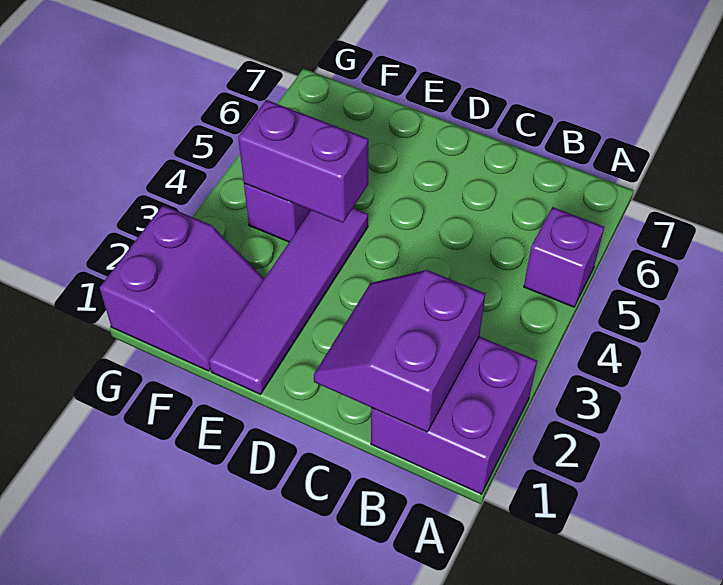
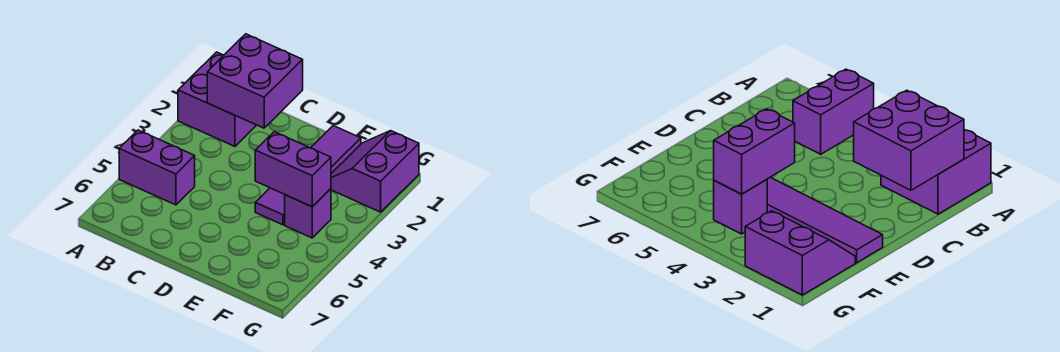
purple brick A5 level 1 -> purple brick A5:B5 level 1
purple slope B1:C2 level 2 top B -> purple brick B1:C2 level 2

